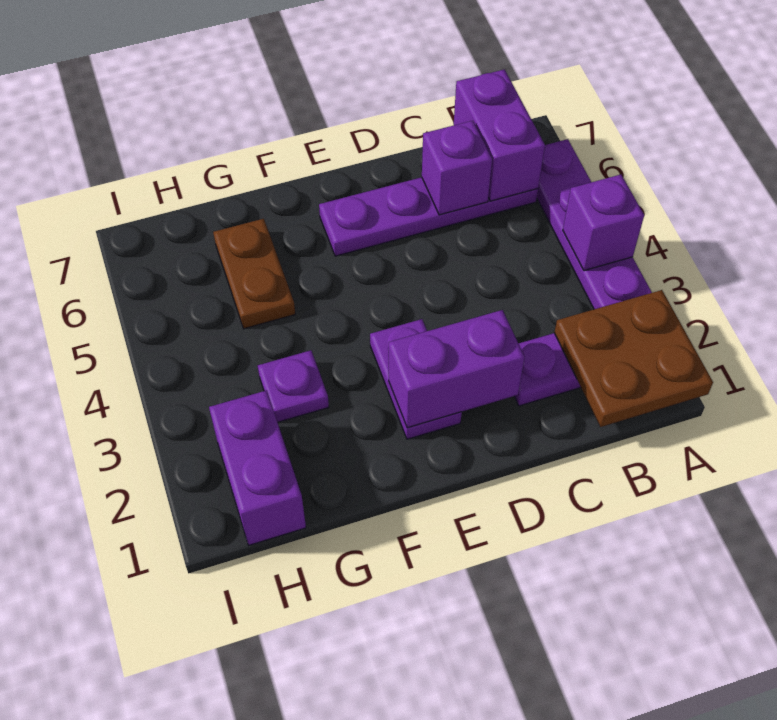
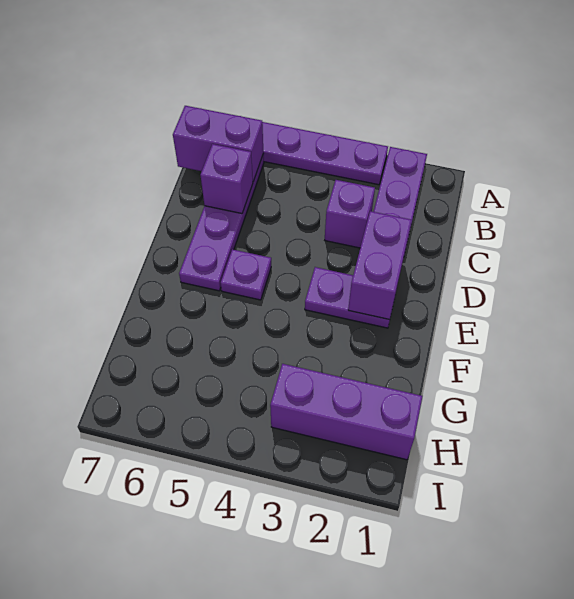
brown plate A1:B2 level 2 -> none
purple brick A4 level 2 -> purple brick C3 level 1
purple plate G3 level 1 -> purple plate E5 level 1
brown plate G5:G6 level 1 -> none
purple brick H1:H2 level 1 -> purple brick H1:H3 level 1

